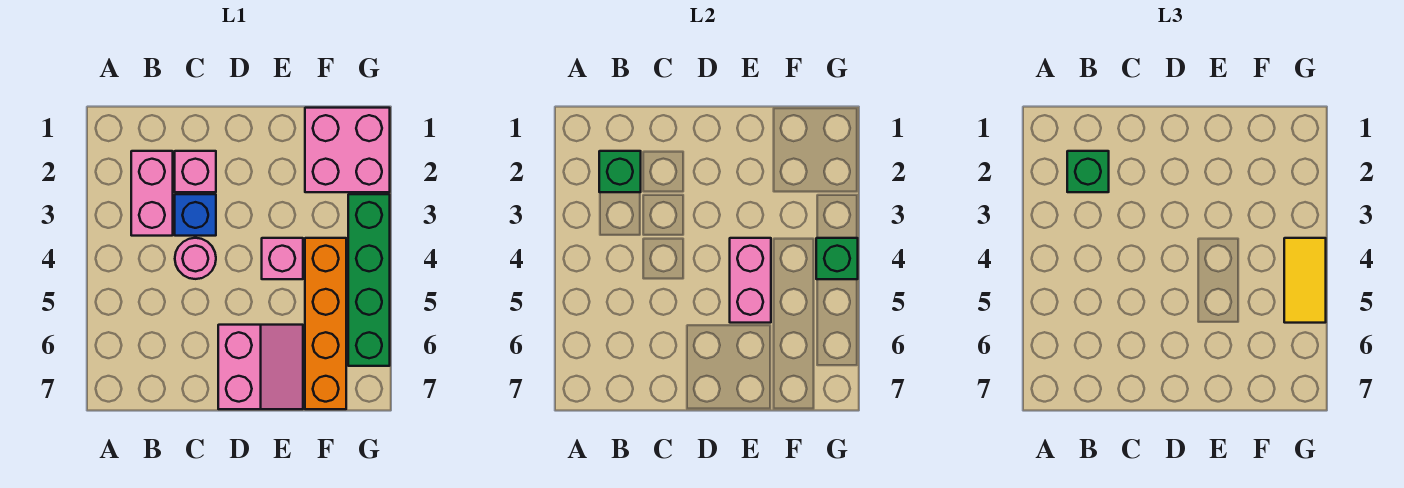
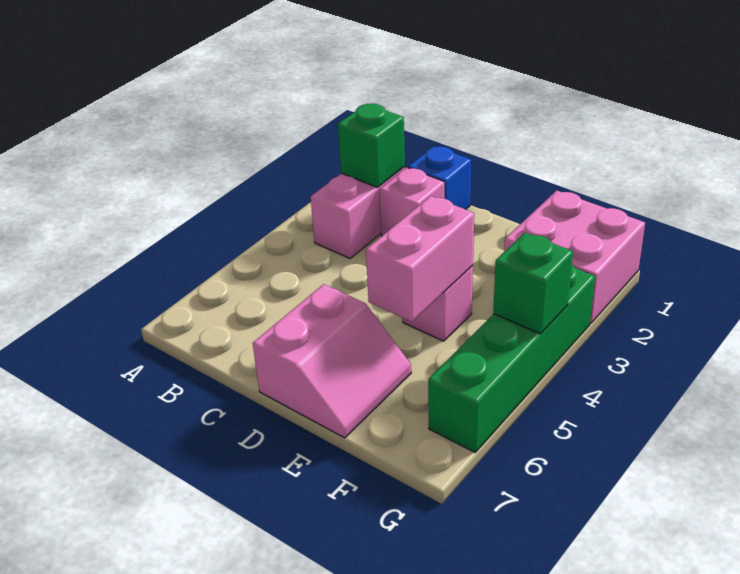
green brick B2 level 3 -> none
blue brick C3 level 1 -> blue brick C1 level 1
pink round brick C4 level 1 -> none
orange brick F4:F7 level 1 -> none
yellow tile G4:G5 level 3 -> none

